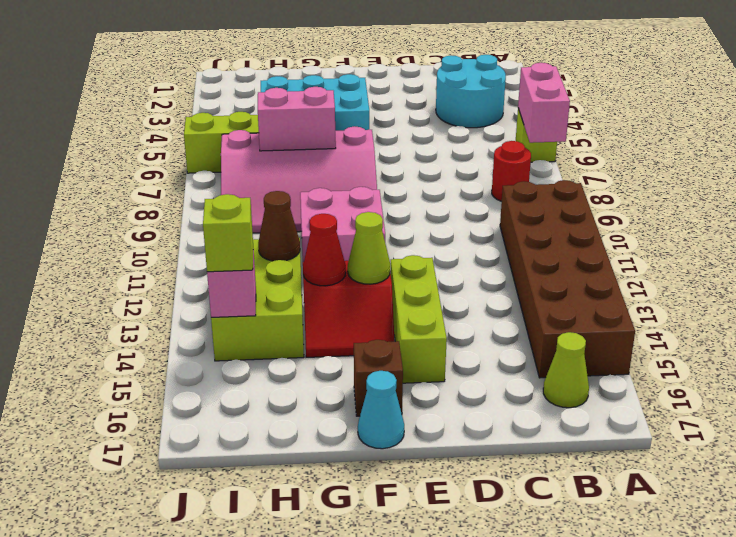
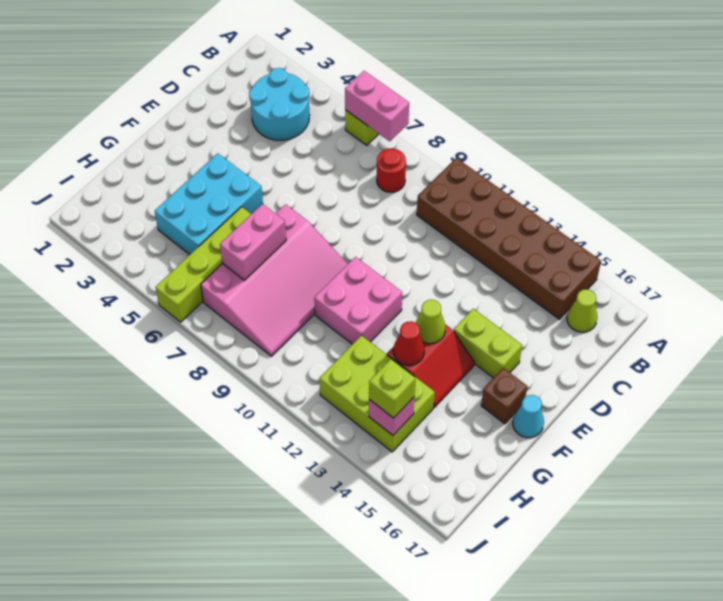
lime brick E13:E15 level 1 -> lime brick E14:E15 level 1
brown cone H12 level 2 -> none

